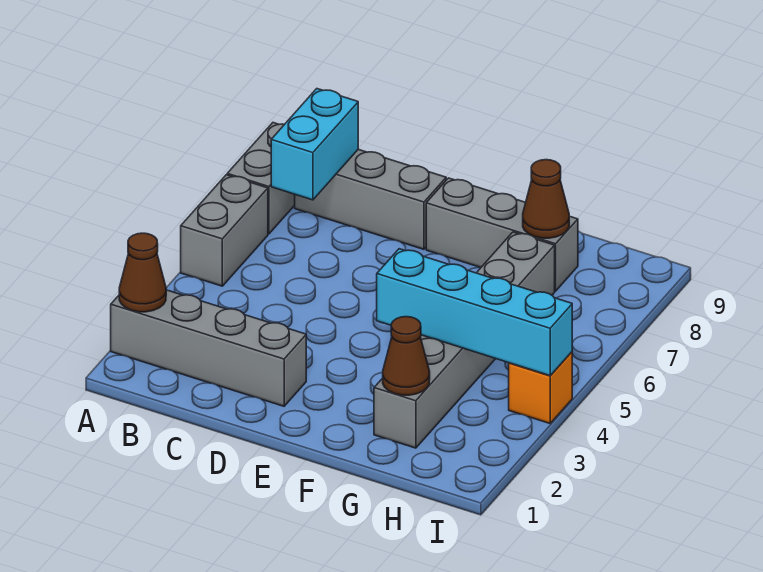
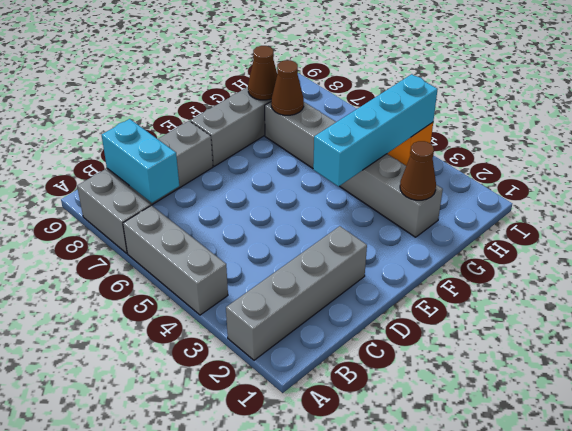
brown cone A2 level 2 -> brown cone G7 level 2
grey brick A5:A6 level 1 -> grey brick A4:A6 level 1

